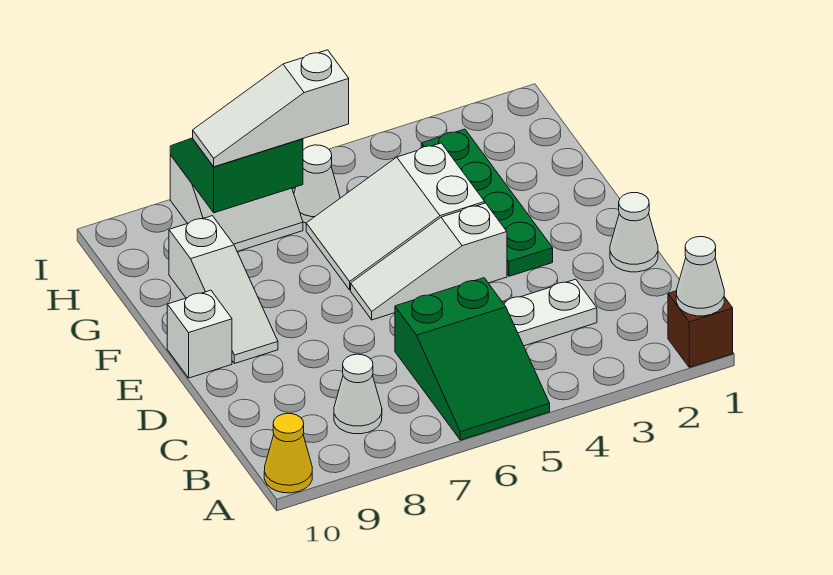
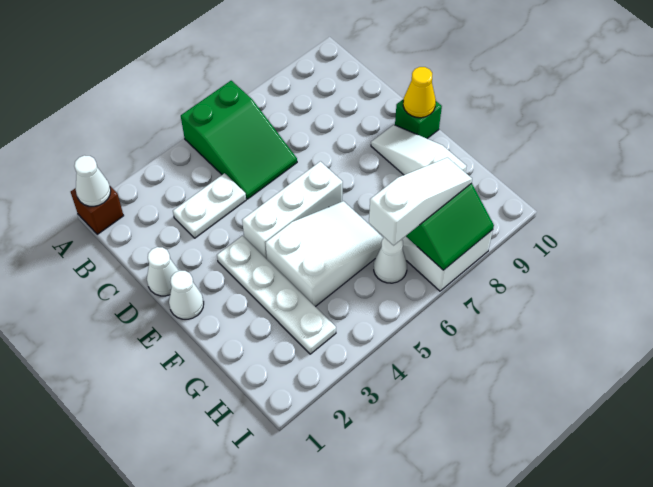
green slope A5:C6 level 1 top C -> green slope A5:C6 level 1 top A
yellow cone A10 level 1 -> yellow cone E10 level 2
white cone B8 level 1 -> white cone E1 level 1
green plate E3:H3 level 1 -> white plate E3:H3 level 1
white slope E4:E6 level 1 top 4 -> white brick E4:E6 level 1
white brick E10 level 1 -> green brick E10 level 1

